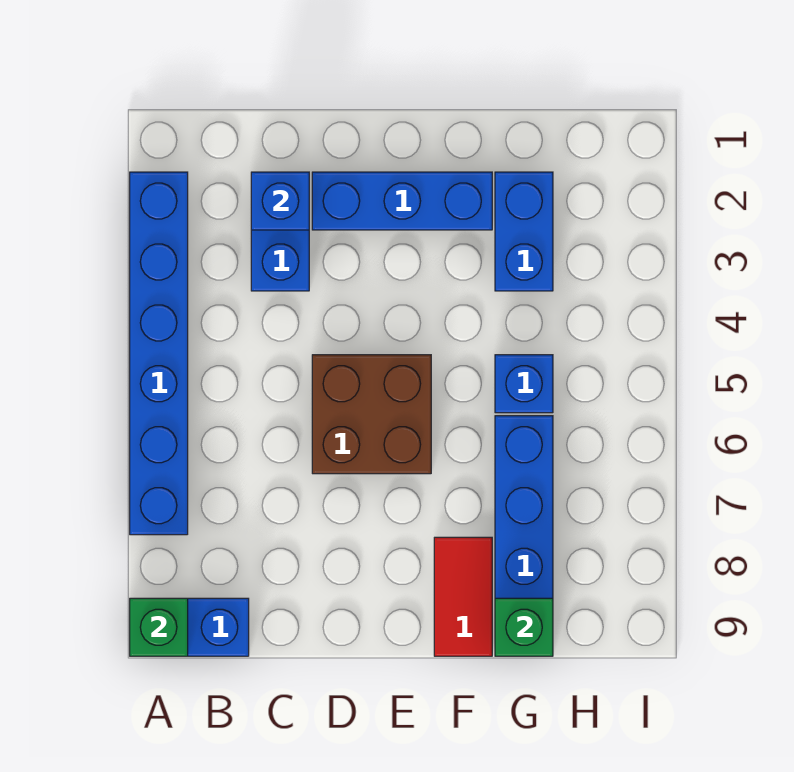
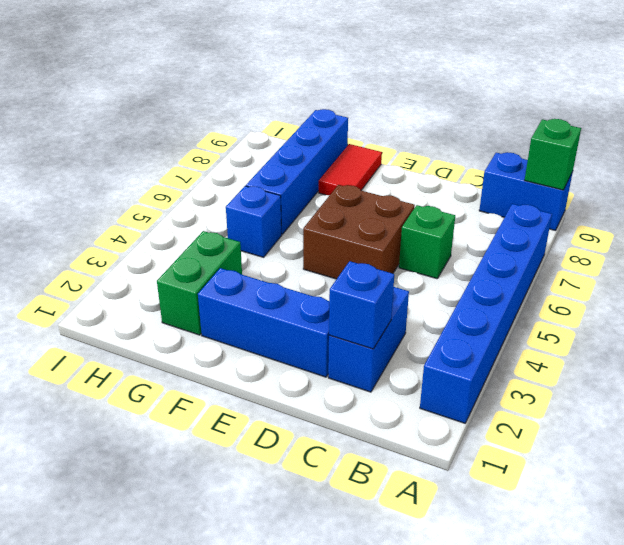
blue brick G2:G3 level 1 -> green brick G2:G3 level 1
green brick G9 level 2 -> green brick C6 level 1

